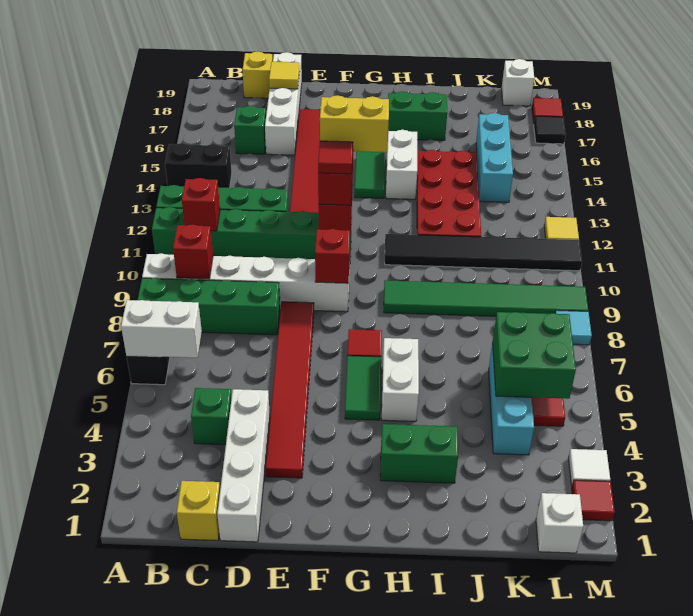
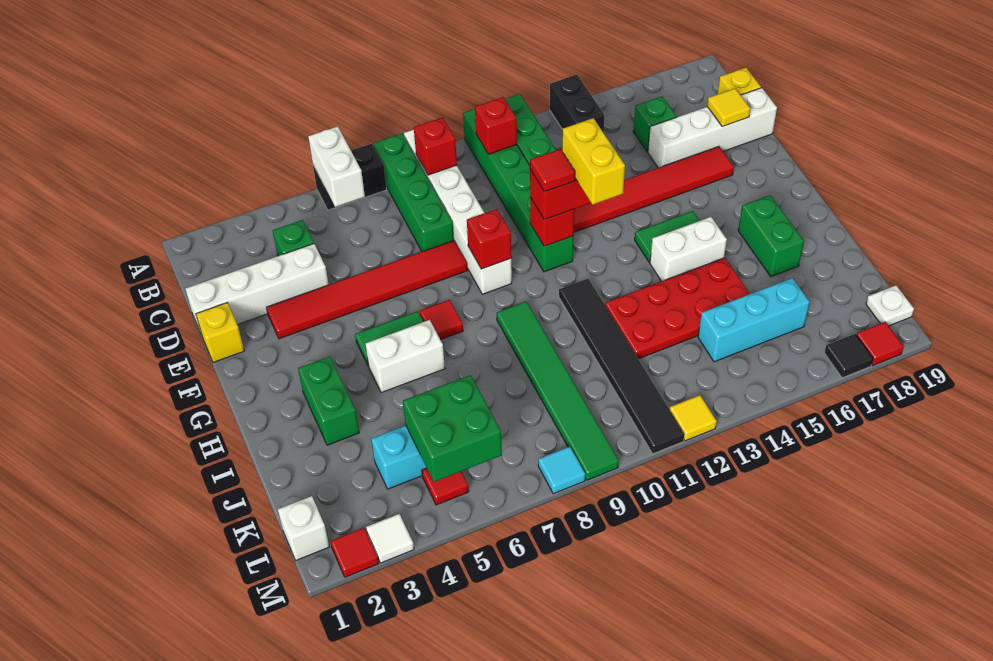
yellow brick C1 level 1 -> yellow brick E1 level 1
white brick L19 level 1 -> white plate L19 level 1

